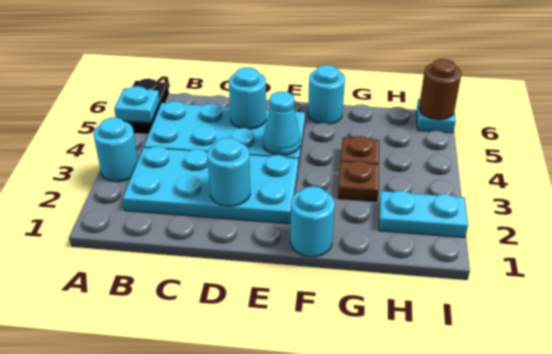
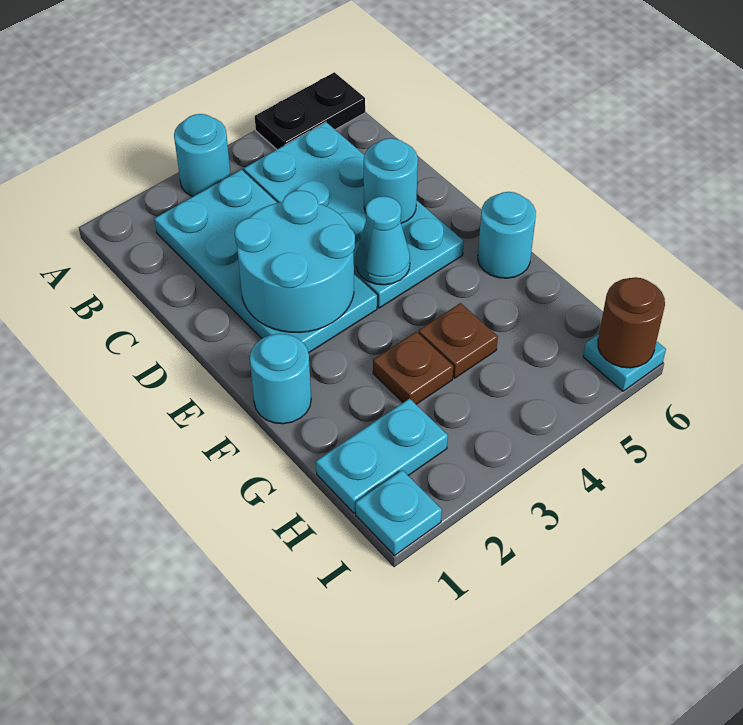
cyan plate A5 level 2 -> cyan plate I1 level 1
cyan round brick D2 level 2 -> cyan round brick D2:E3 level 2
cyan plate H2:I2 level 1 -> cyan plate H1:H2 level 1

